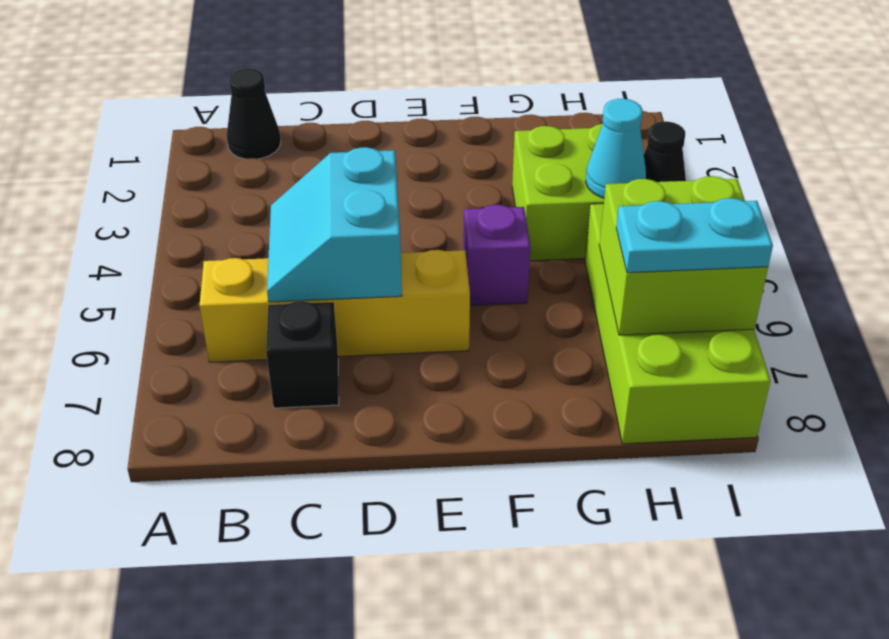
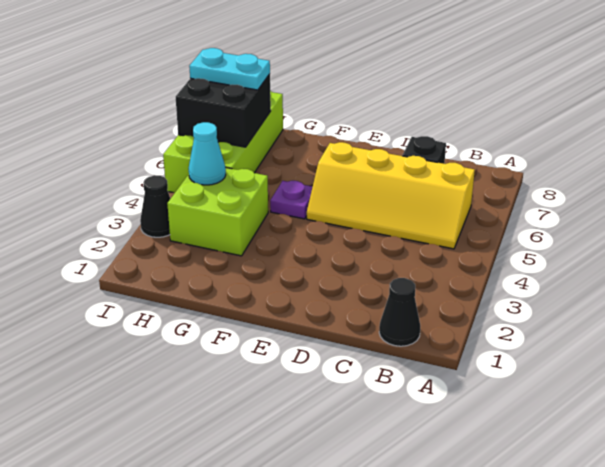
cyan slope C5:D6 level 2 top D -> none
purple brick F5 level 1 -> purple plate F5 level 1
lime brick H6:I7 level 2 -> black brick H6:I7 level 2

